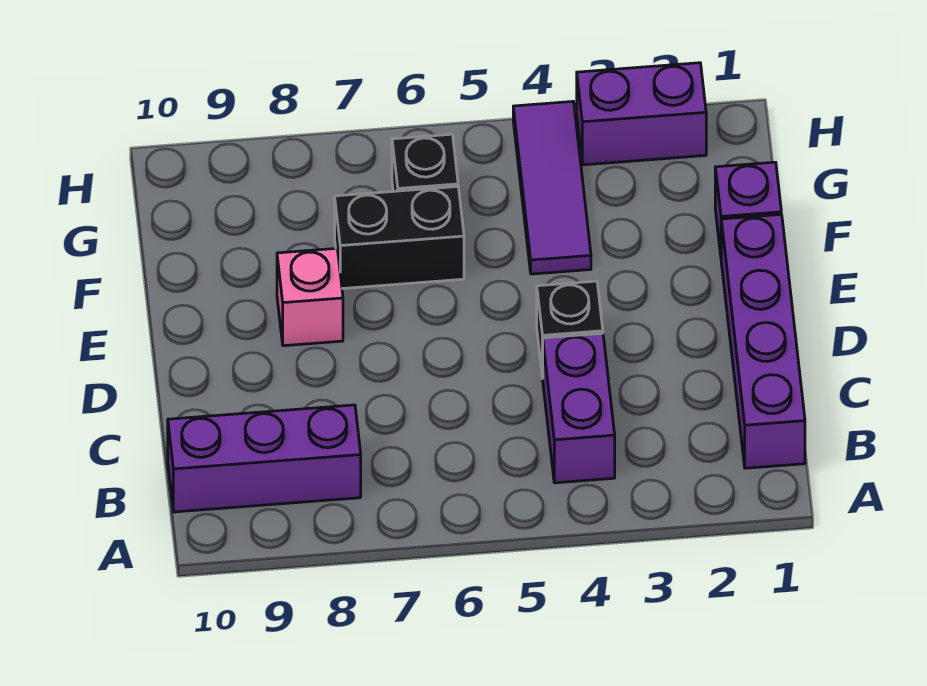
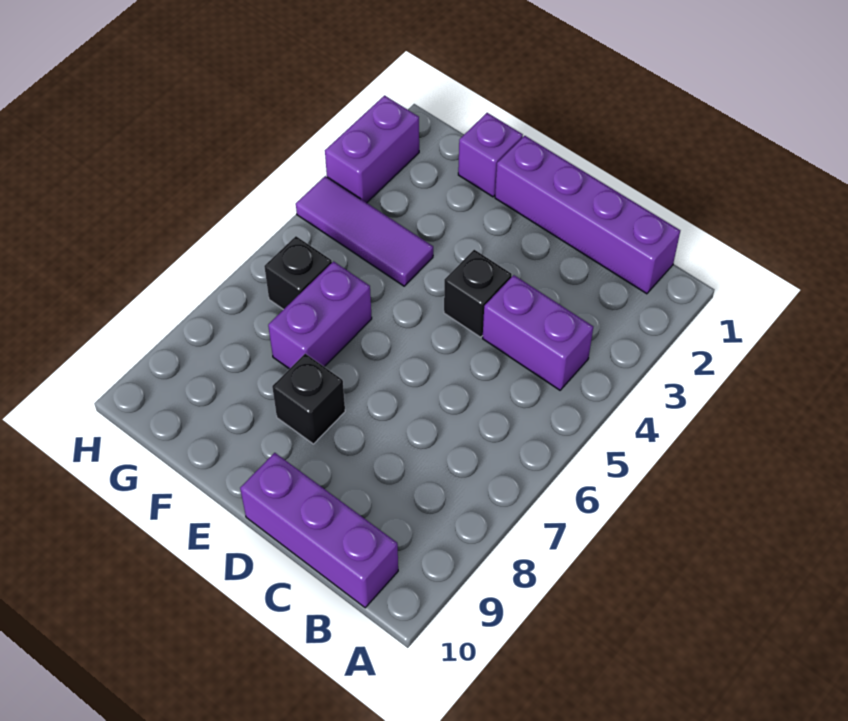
purple brick B8:B10 level 1 -> purple brick B10:D10 level 1
pink brick E8 level 1 -> black brick E8 level 1
black brick F6:F7 level 1 -> purple brick F6:F7 level 1

